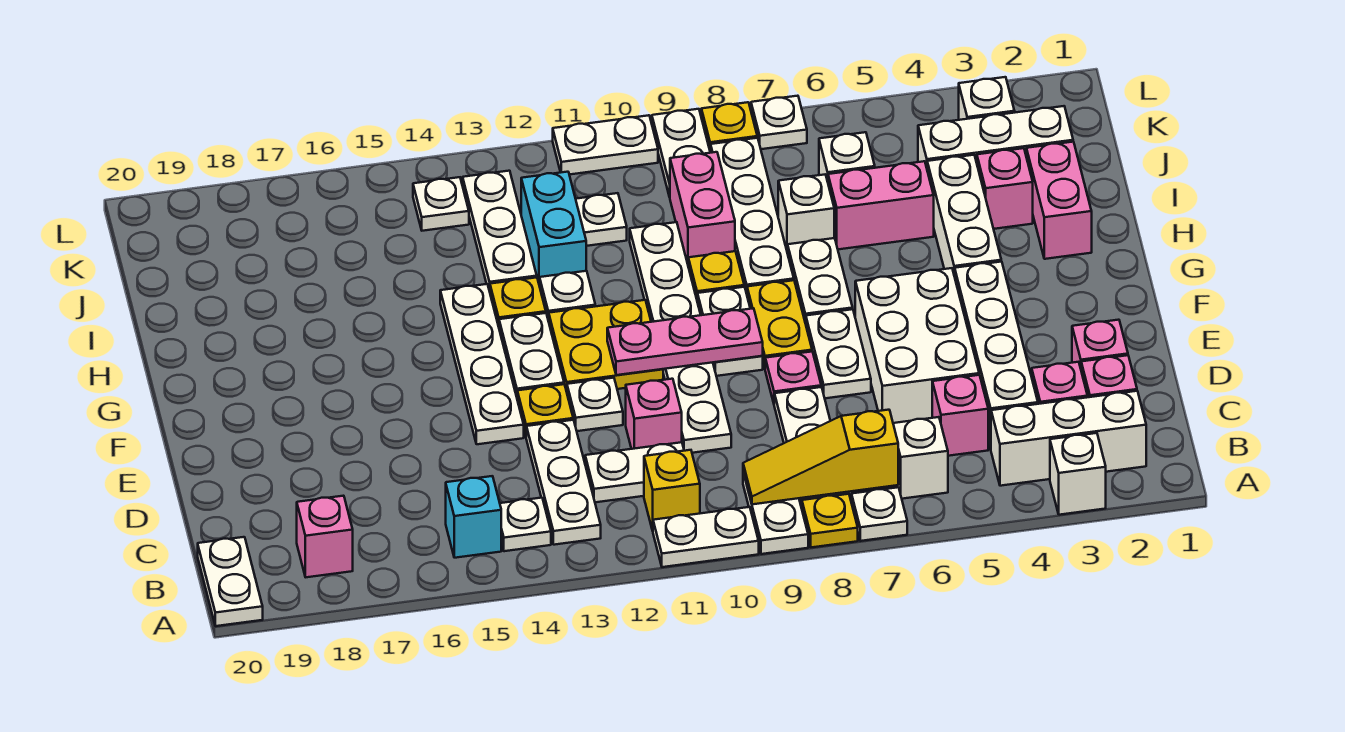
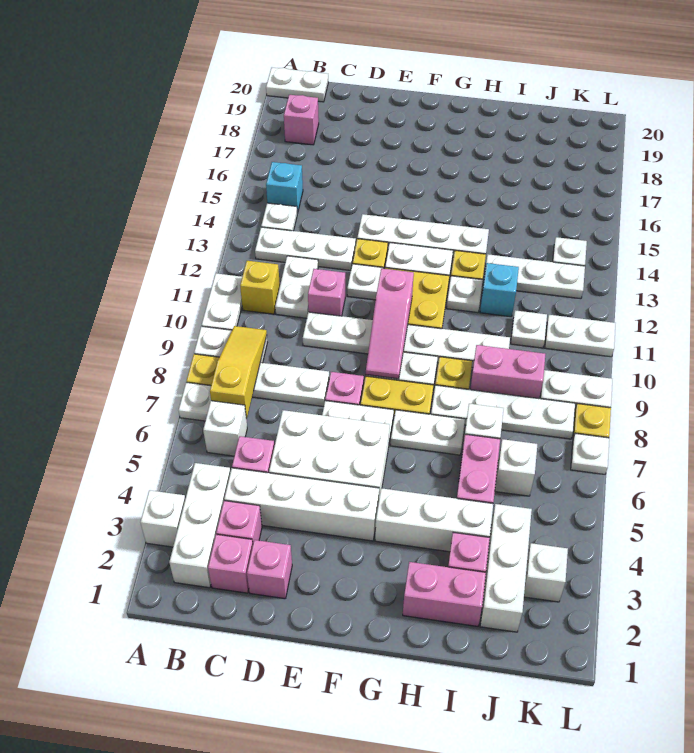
pink plate F9:F11 level 2 -> pink slope F9:F11 level 2 top 11
cyan brick I12:J12 level 1 -> cyan brick I12 level 1
white plate L10:L11 level 1 -> white plate K11:L11 level 1

